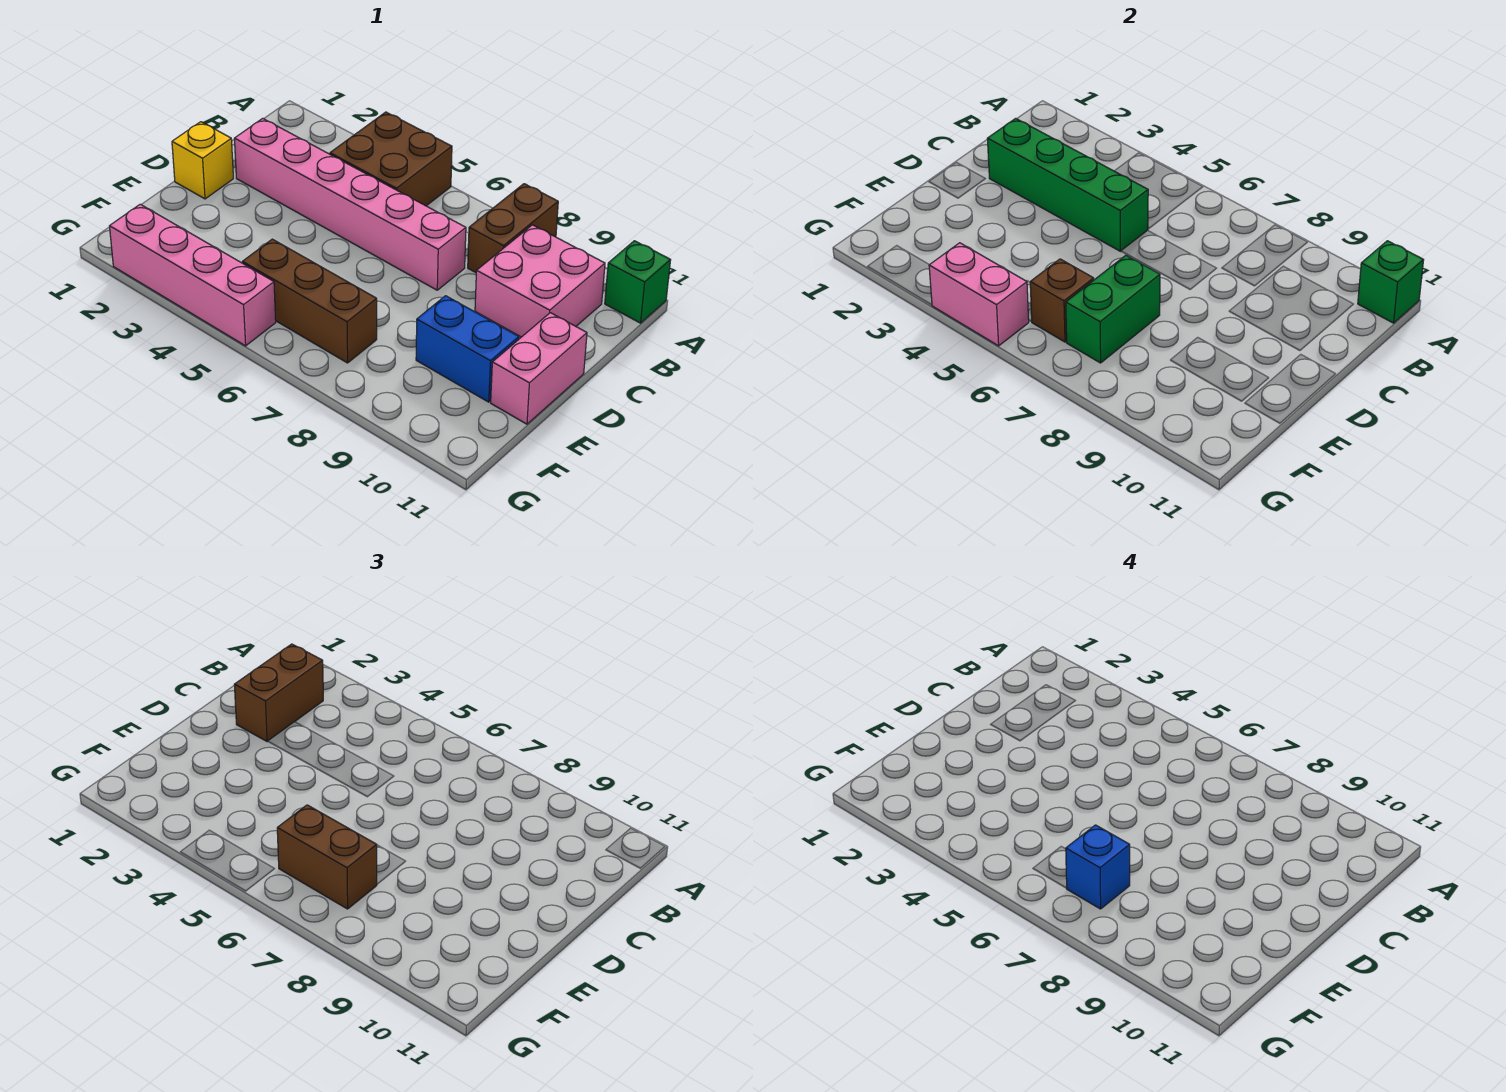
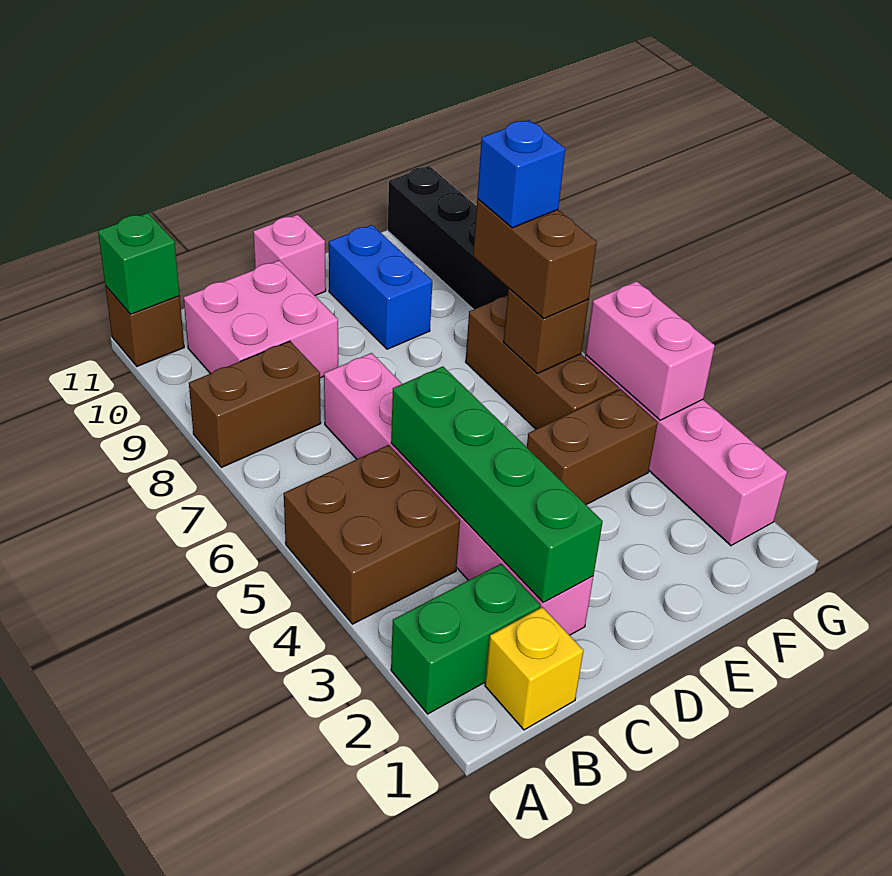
green brick A11 level 1 -> brown brick A11 level 1
brown brick B2:C2 level 3 -> brown brick E4:F4 level 1
yellow brick D1 level 1 -> yellow brick B1 level 1
pink brick D11:E11 level 1 -> pink brick D11 level 1
green brick E7:F7 level 2 -> green brick A2:B2 level 1
none -> black brick G9:G11 level 1

